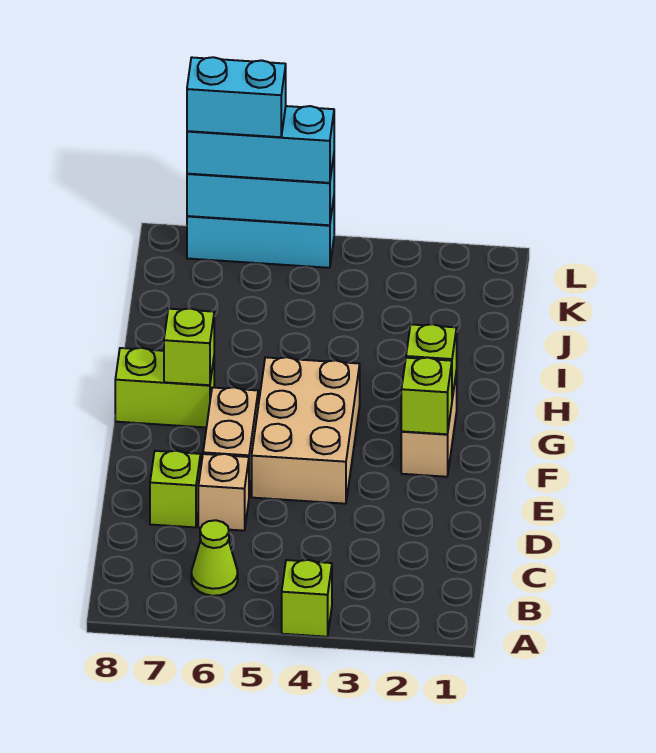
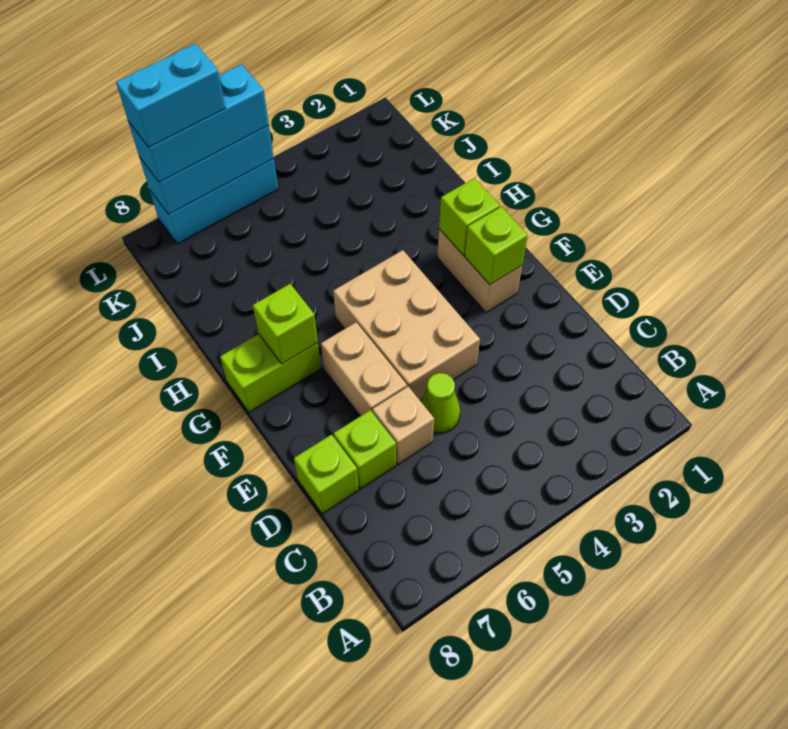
lime brick A4 level 1 -> lime brick D8 level 1
lime cone B6 level 1 -> lime cone D5 level 1

